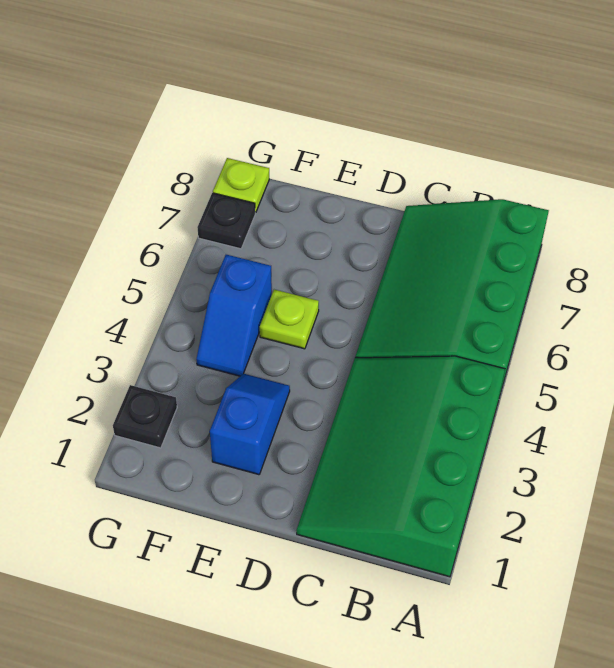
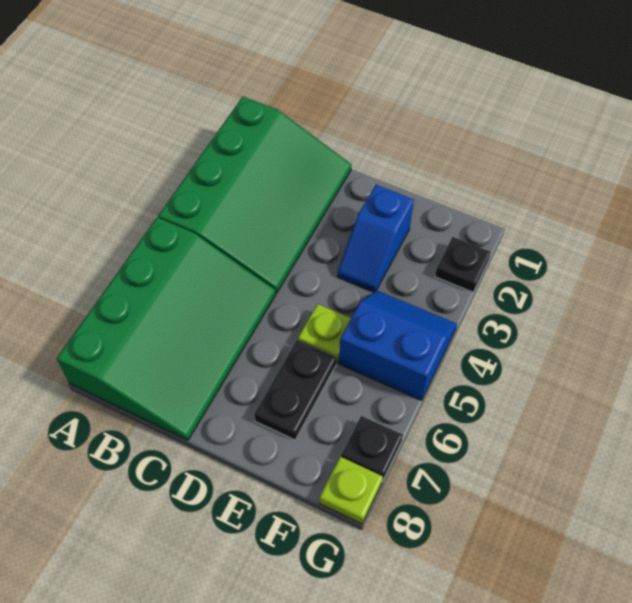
none -> black plate E6:E7 level 1
blue slope F4:F5 level 1 top 5 -> blue slope F4:G5 level 1 top 5

